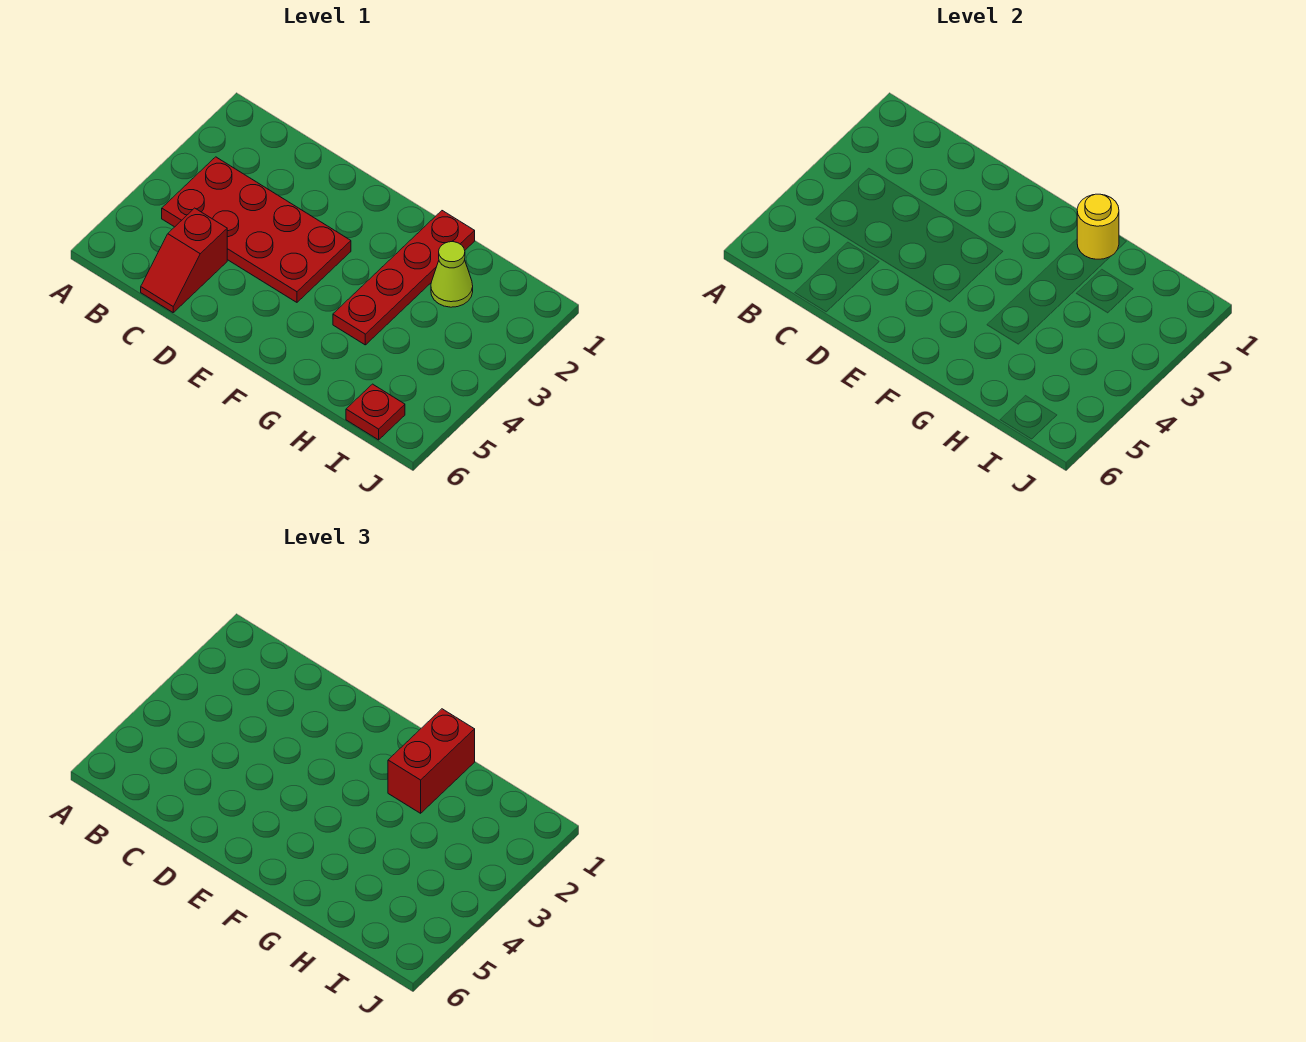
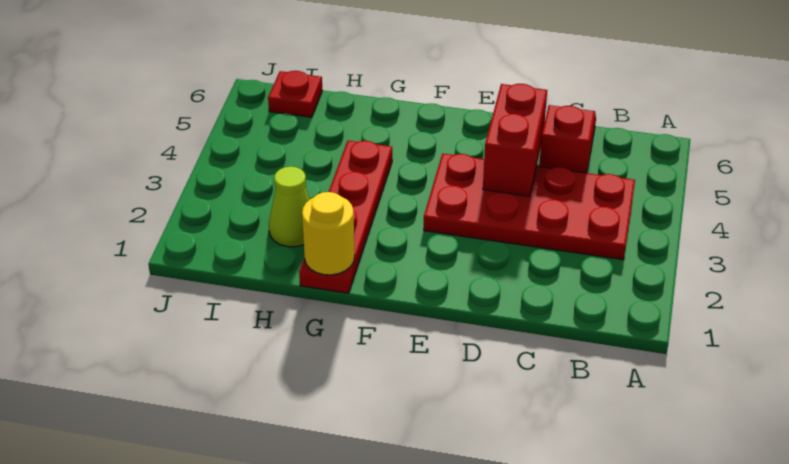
red brick G1:G2 level 3 -> red brick D4:D5 level 2

